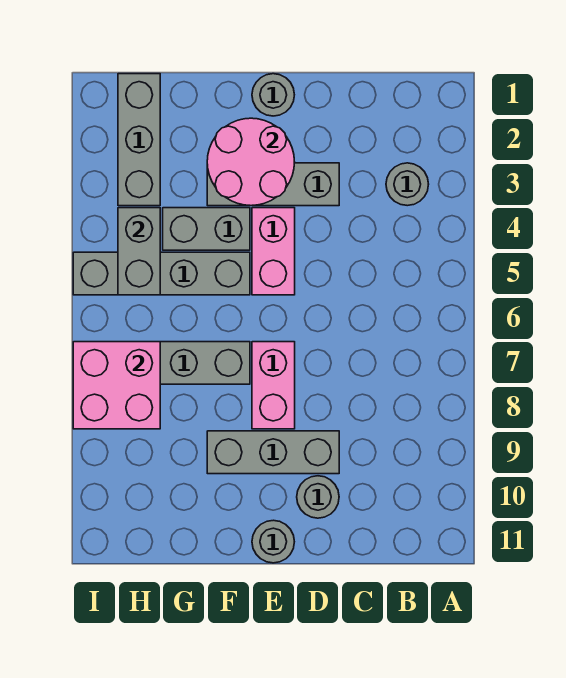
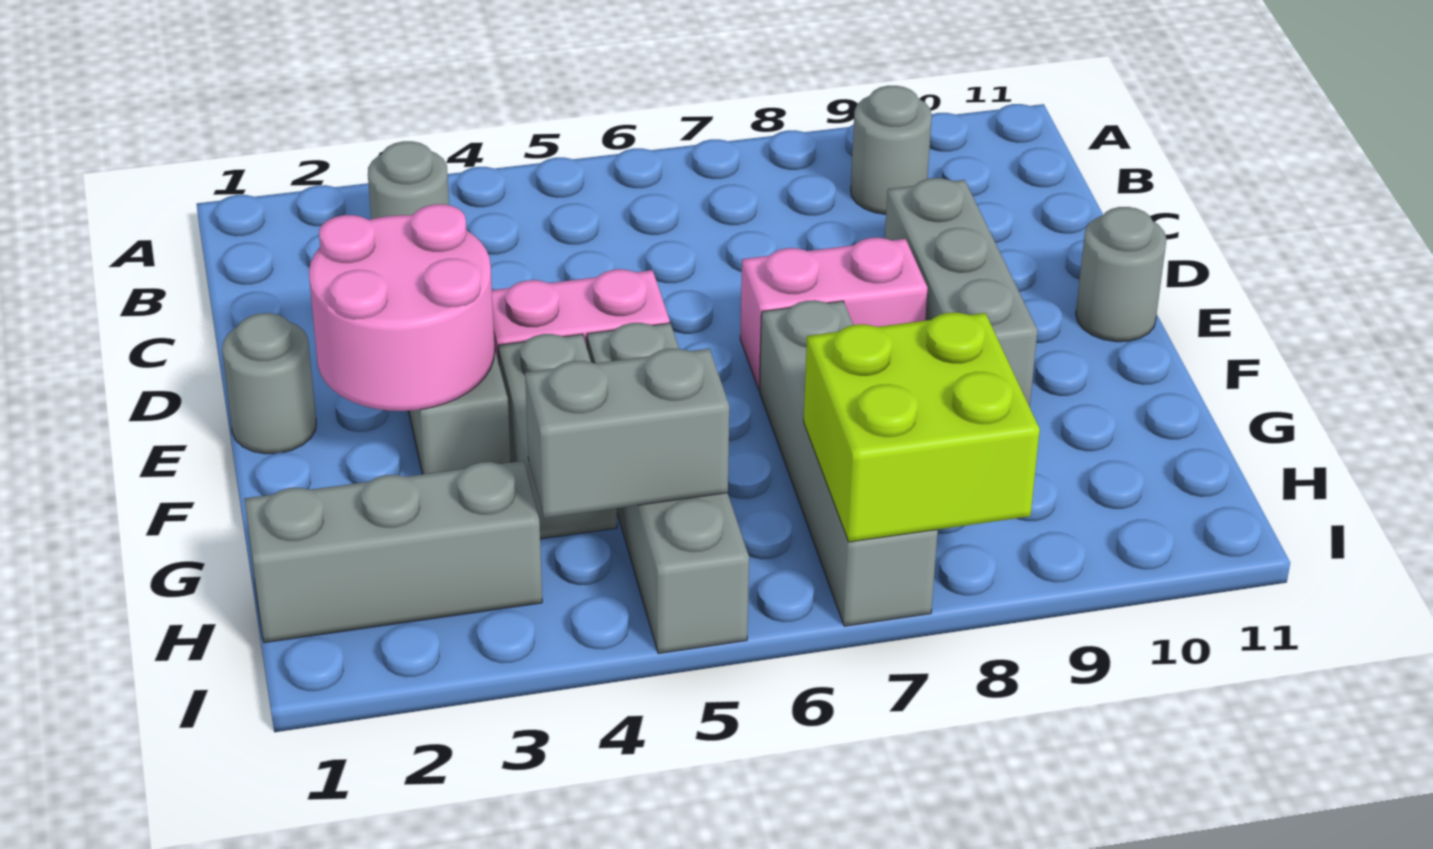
grey round brick D10 level 1 -> grey round brick B9 level 1
pink brick H7:I8 level 2 -> lime brick H7:I8 level 2

